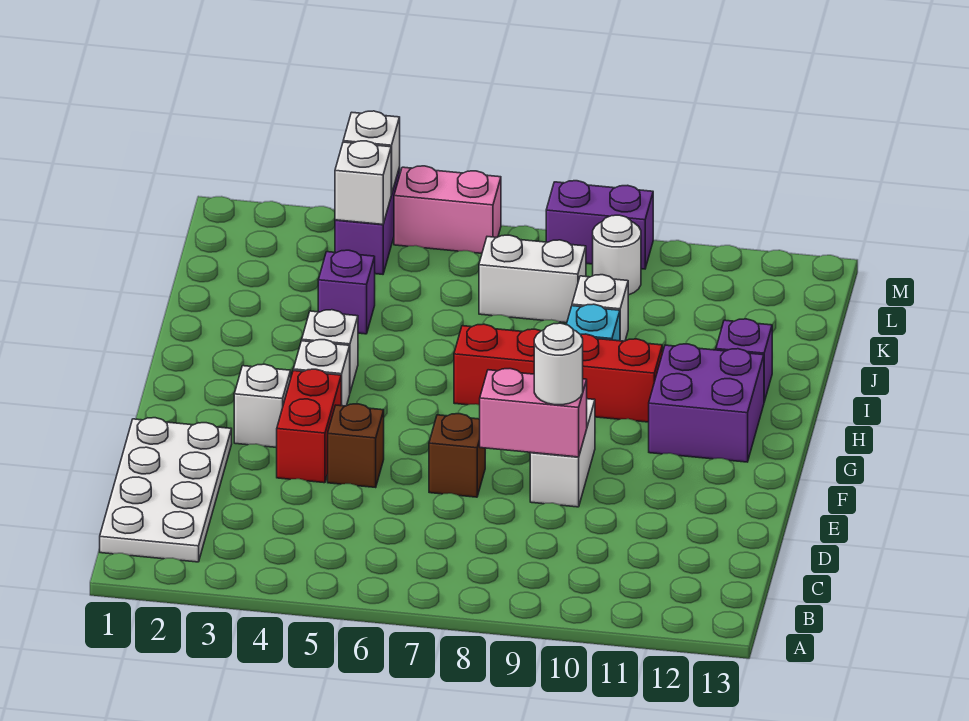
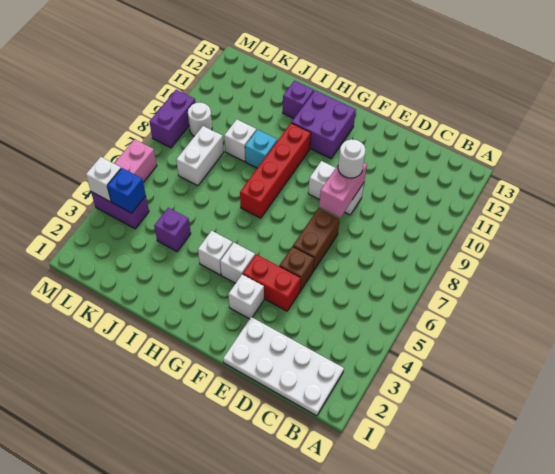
brown brick E7 level 1 -> brown brick E6:E7 level 1
white brick L4 level 2 -> blue brick L4 level 2

